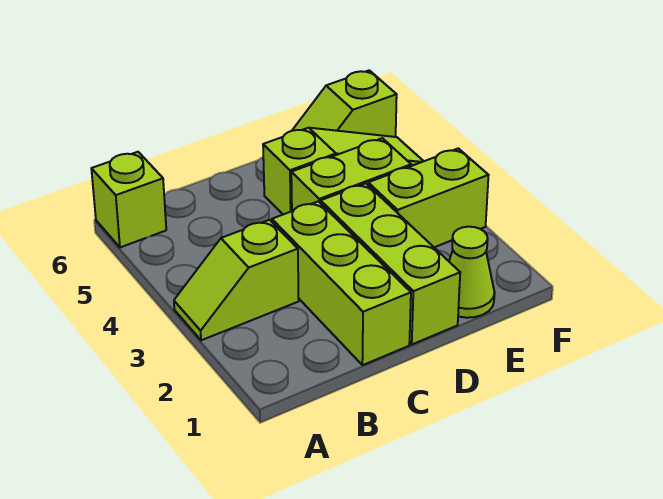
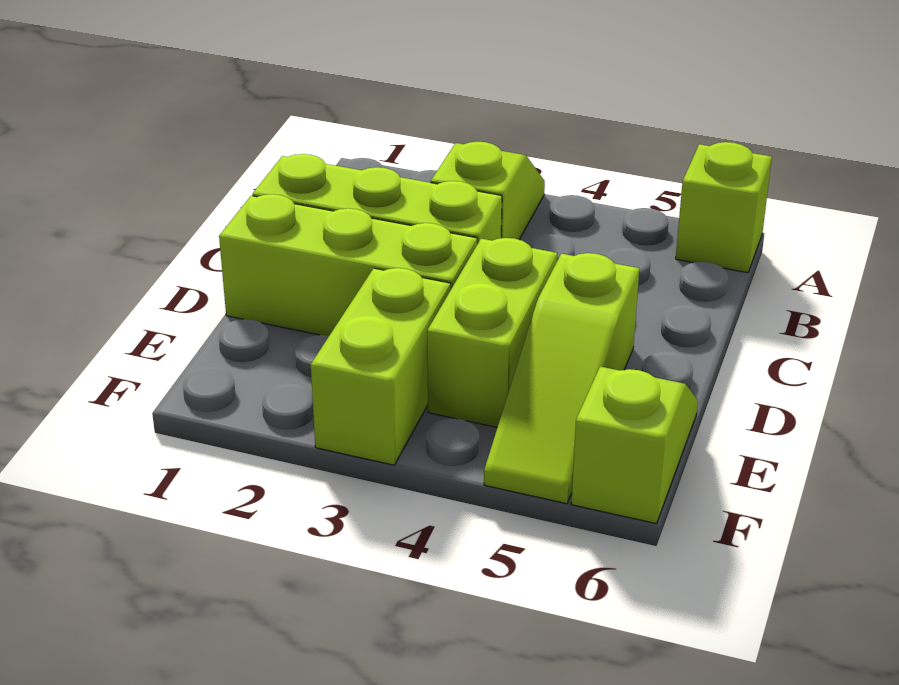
lime cone E1 level 1 -> none

